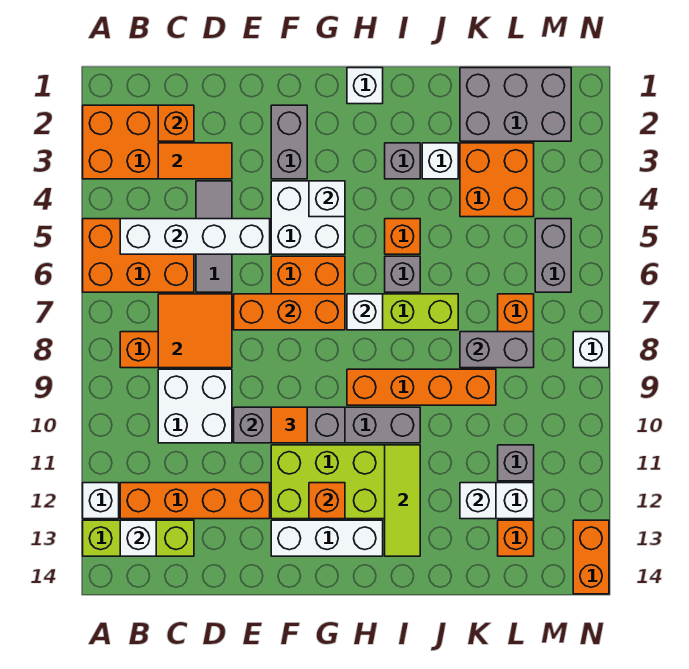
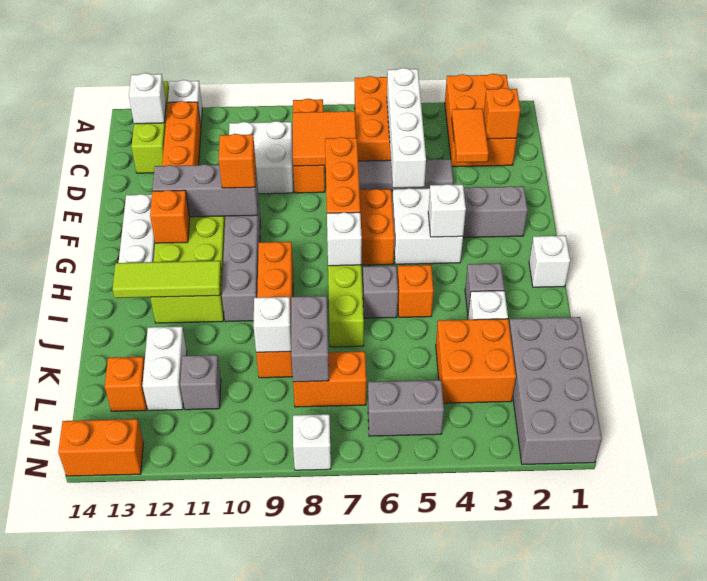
grey brick E10:G10 level 2 -> grey brick F10:F12 level 2
orange tile F10 level 3 -> orange brick F10 level 3
grey brick K1:M2 level 1 -> grey brick K1:N2 level 1
white brick K12 level 2 -> white brick K9 level 2

